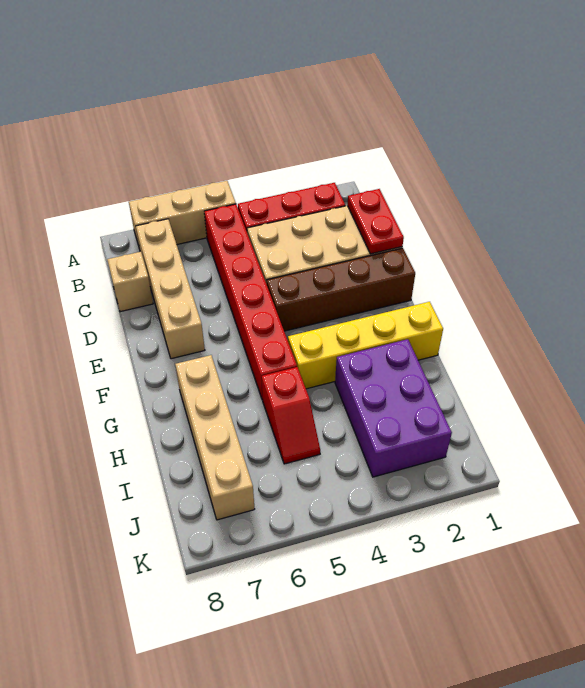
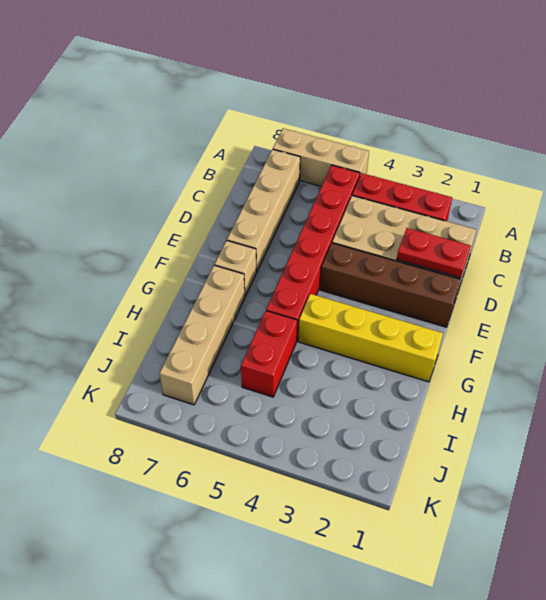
red plate C1:D1 level 2 -> red plate D1:D2 level 2
tan brick C8 level 1 -> tan brick F7 level 1
purple brick H2:J3 level 1 -> none
red slope H5:I5 level 1 top H -> red brick H5:I5 level 1

